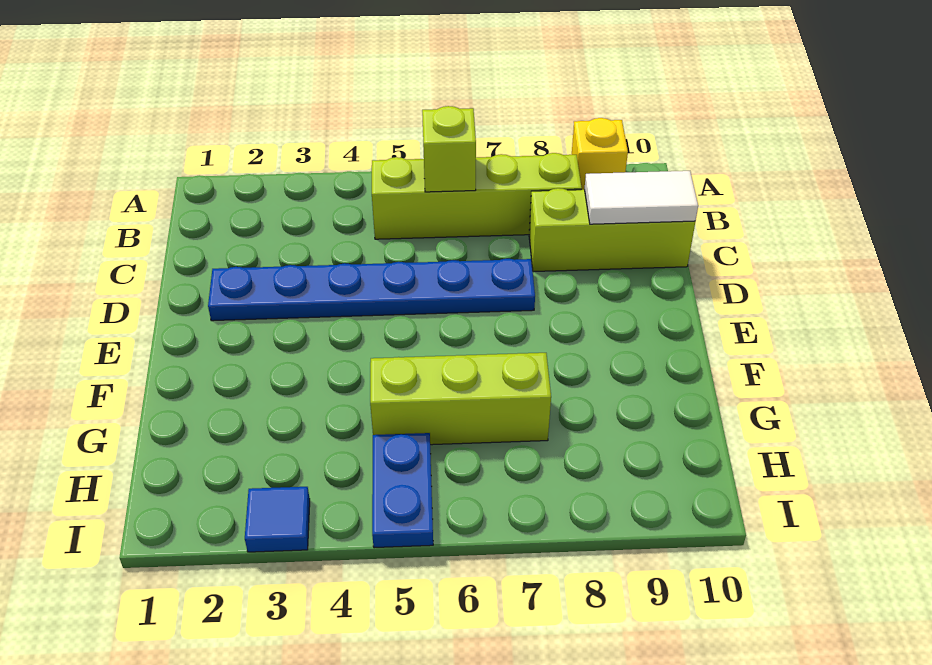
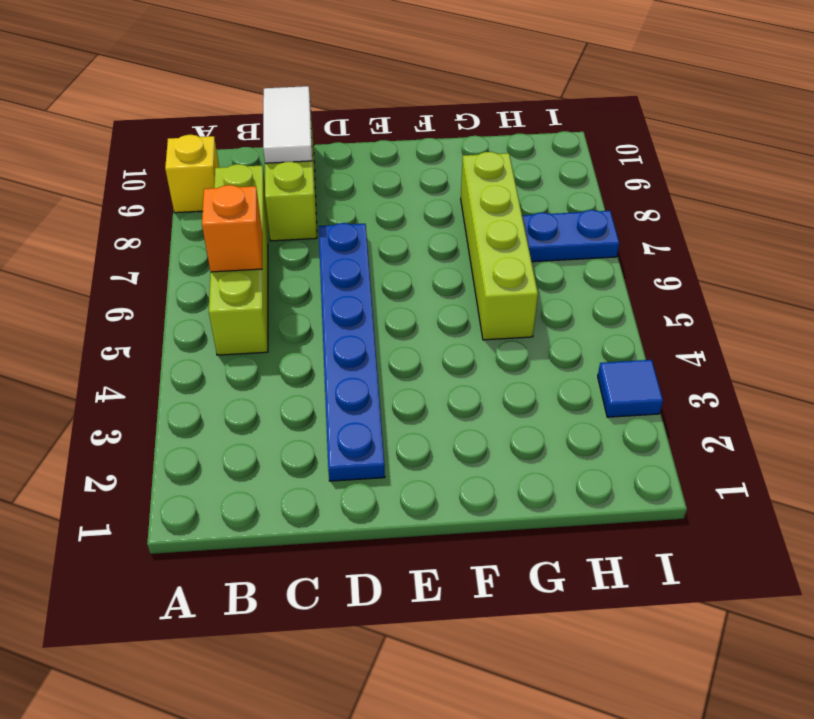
lime brick B6 level 2 -> orange brick B6 level 2
lime brick G5:G7 level 1 -> lime brick G5:G8 level 1
blue plate H5:I5 level 1 -> blue plate H7:I7 level 1

